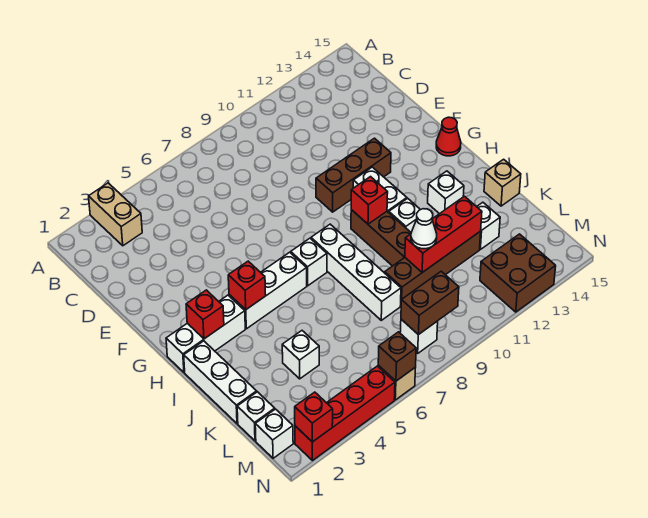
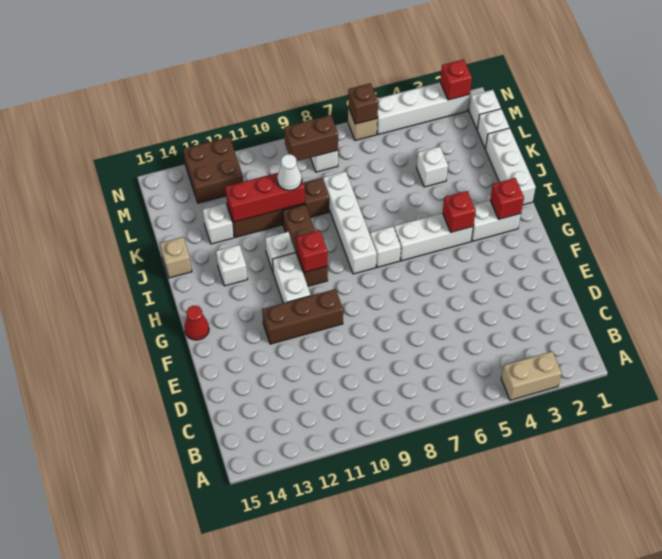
tan brick A3:B3 level 1 -> tan brick A3:A4 level 1
white brick H1:H3 level 1 -> white brick H2:H3 level 1
red brick N2:N5 level 1 -> white brick N2:N5 level 1

